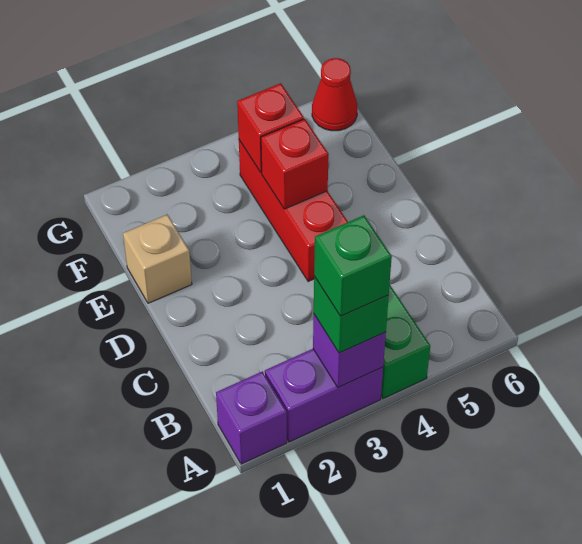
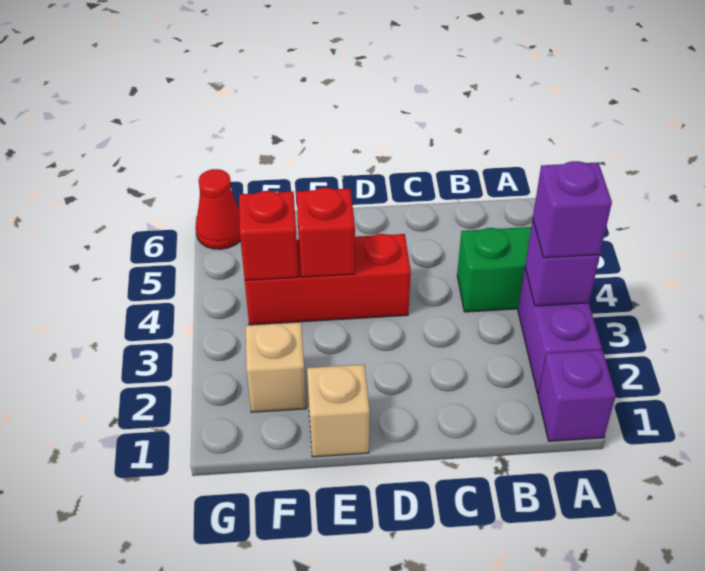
green brick A3 level 3 -> purple brick A3 level 3
green brick A3 level 4 -> none
none -> tan brick F2 level 1

